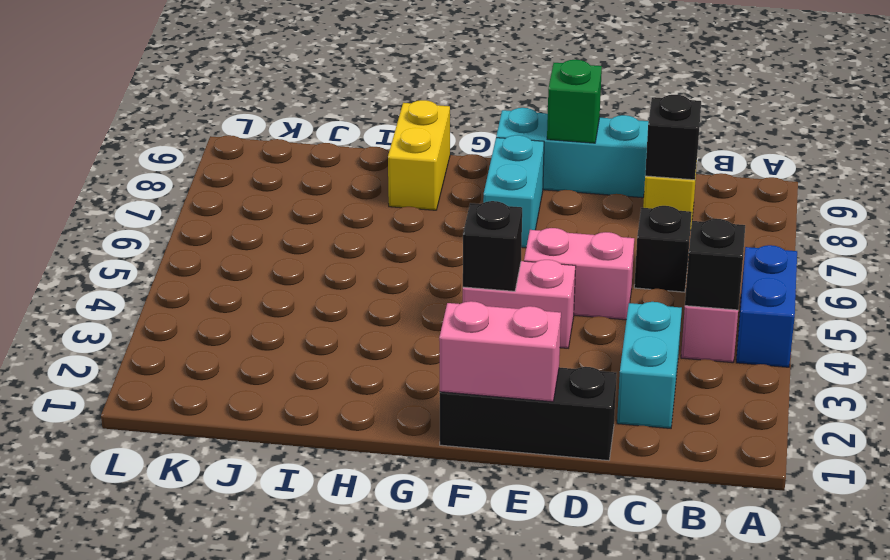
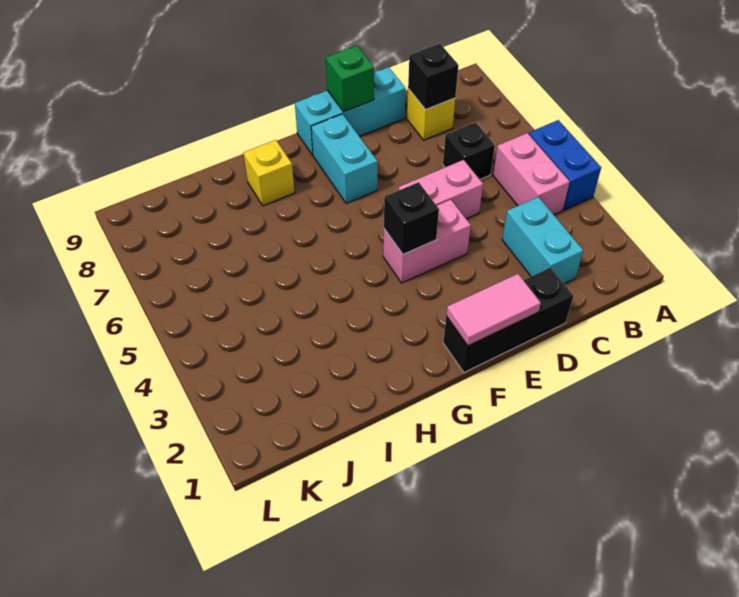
black brick B4 level 2 -> none
pink brick E1:F1 level 2 -> pink tile E1:F1 level 2
yellow brick H8:H9 level 1 -> yellow brick H8 level 1

